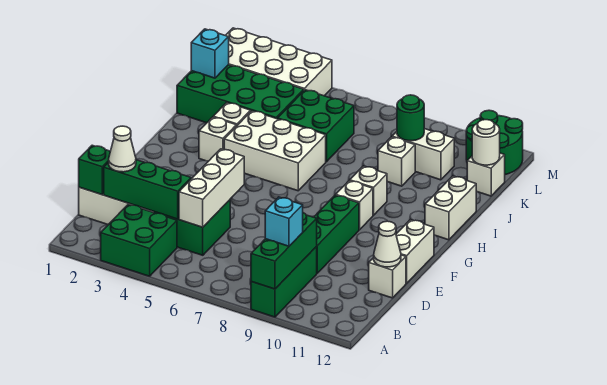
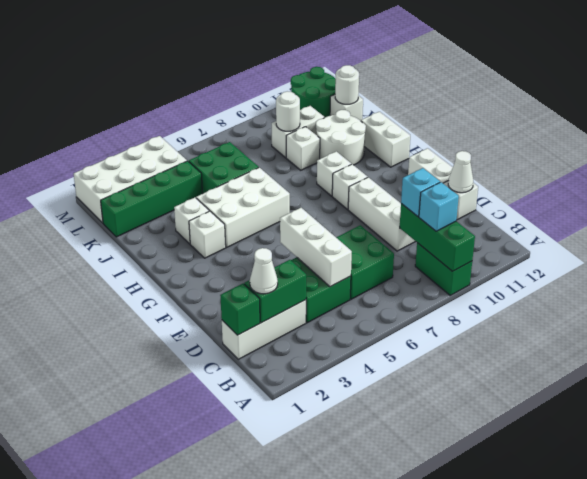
green brick A3:B4 level 1 -> green brick C6:D7 level 1
green brick A9:C9 level 1 -> green brick A9:B9 level 1
green brick C2:C4 level 2 -> green brick C2:C3 level 2
green brick D9:F9 level 1 -> white brick D9:F9 level 1
none -> white round brick I10:J11 level 1
green brick J1:K4 level 1 -> green brick K1:K4 level 1
cyan brick K1 level 2 -> cyan brick C9 level 3
green round brick K9 level 2 -> white round brick K9 level 2

